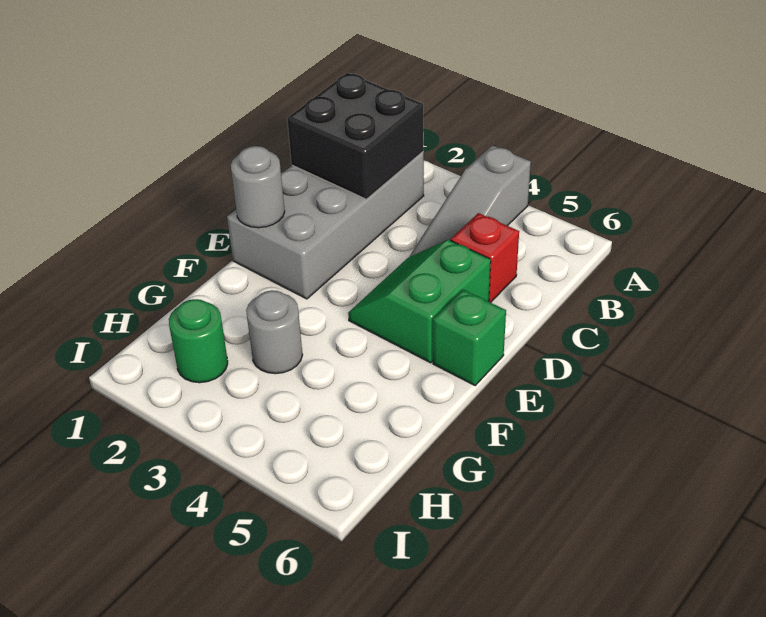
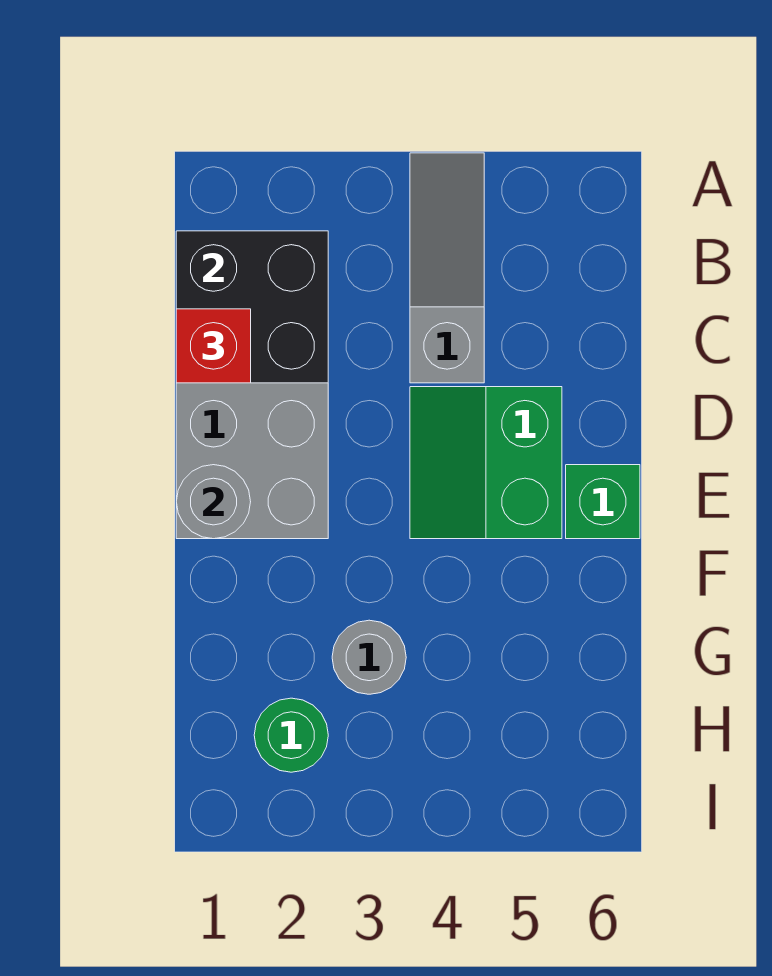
grey slope A4:C4 level 1 top A -> grey slope A4:C4 level 1 top C
red brick C5 level 1 -> red brick C1 level 3

